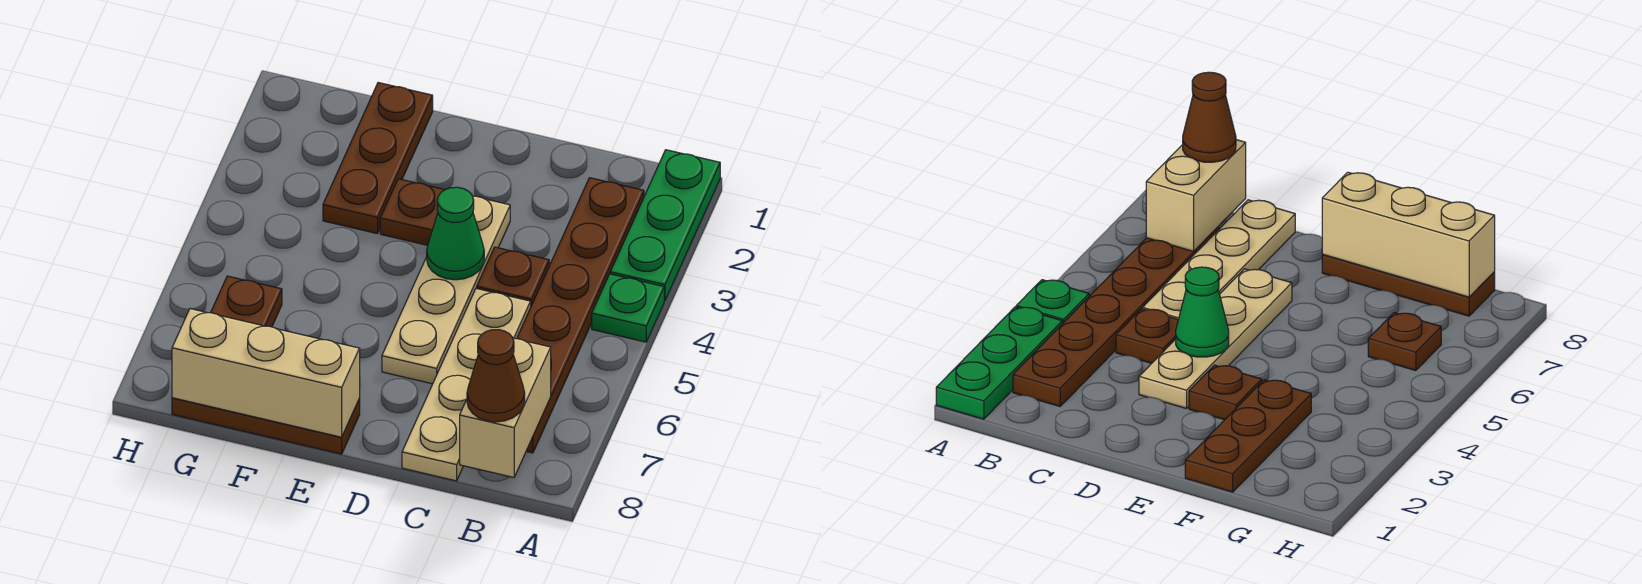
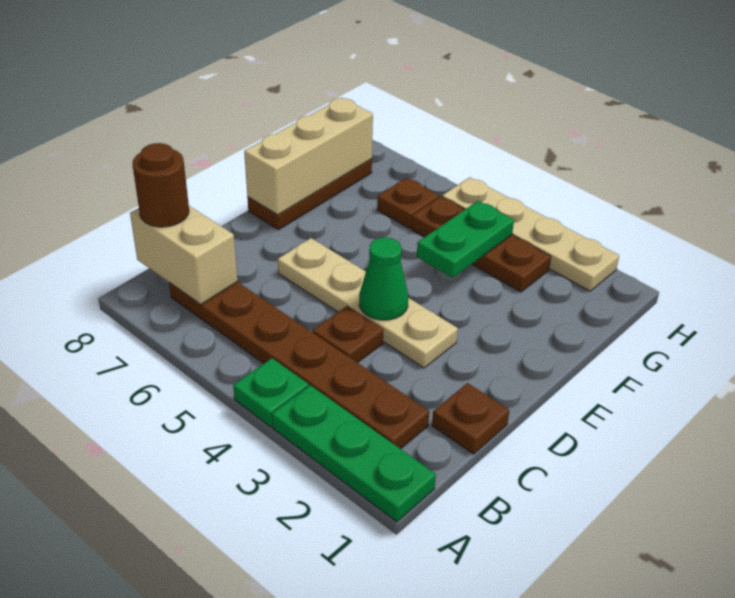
brown cone B8 level 3 -> brown round brick B8 level 3
tan plate C5:C8 level 1 -> tan plate H2:H5 level 1
brown plate E3 level 1 -> brown plate C1 level 1
brown plate F1:F3 level 1 -> brown plate G3:G5 level 1
none -> green plate F4:G4 level 2

